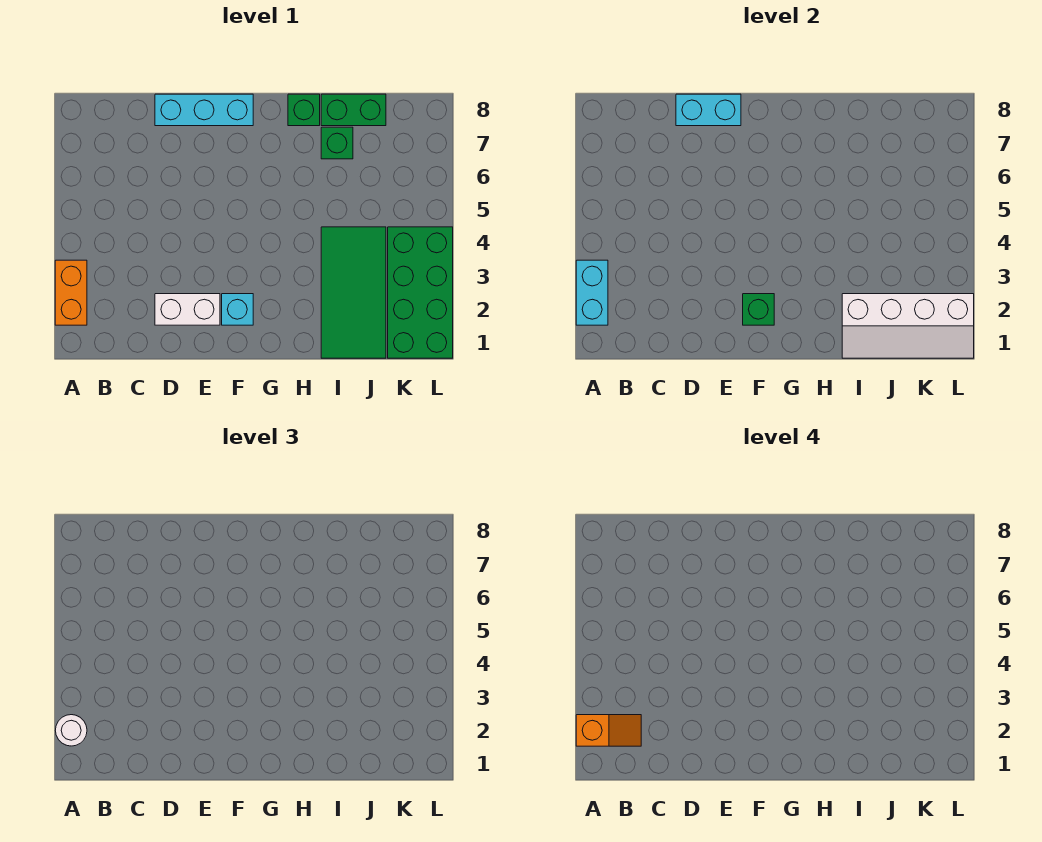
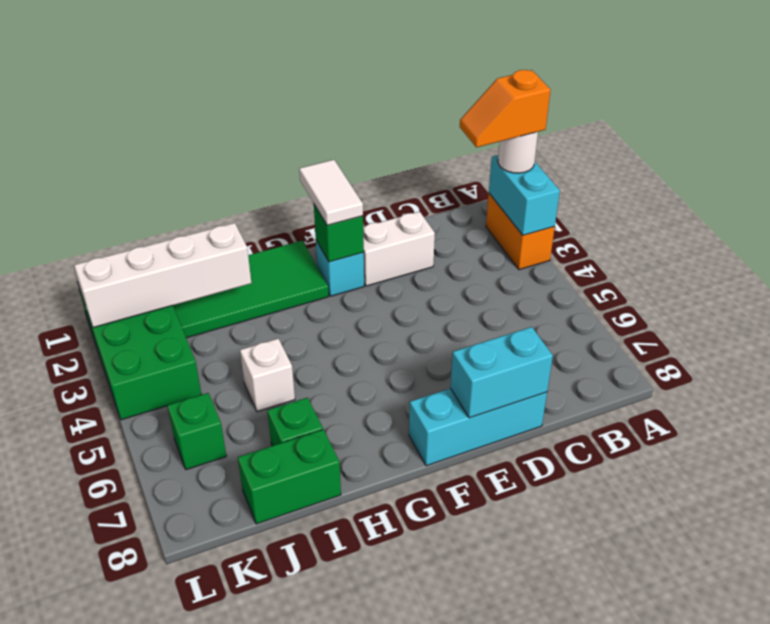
none -> white tile F1:F2 level 3
green brick H8 level 1 -> green brick K6 level 1
green tile I1:J4 level 1 -> green tile G1:J2 level 1
none -> white brick I5 level 1

